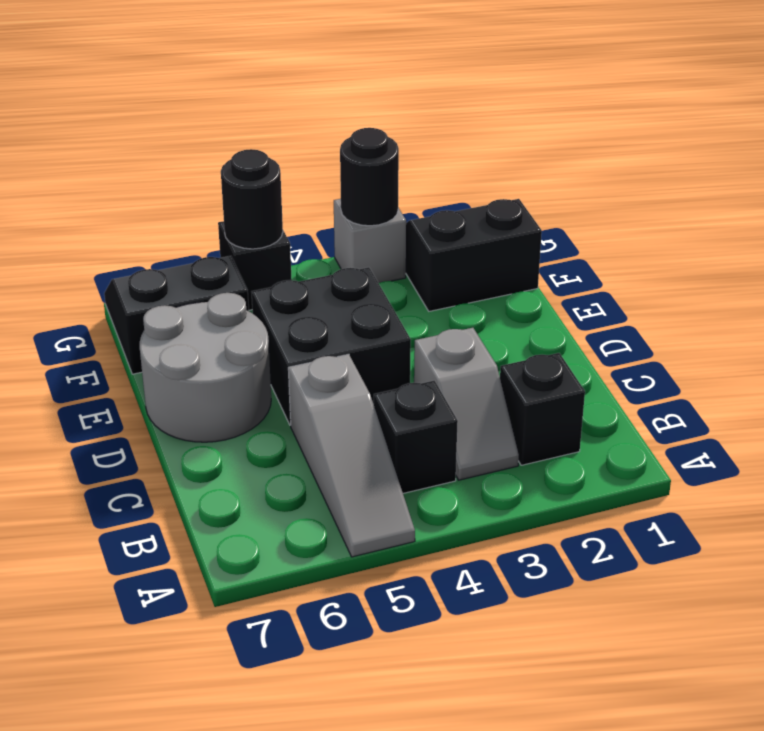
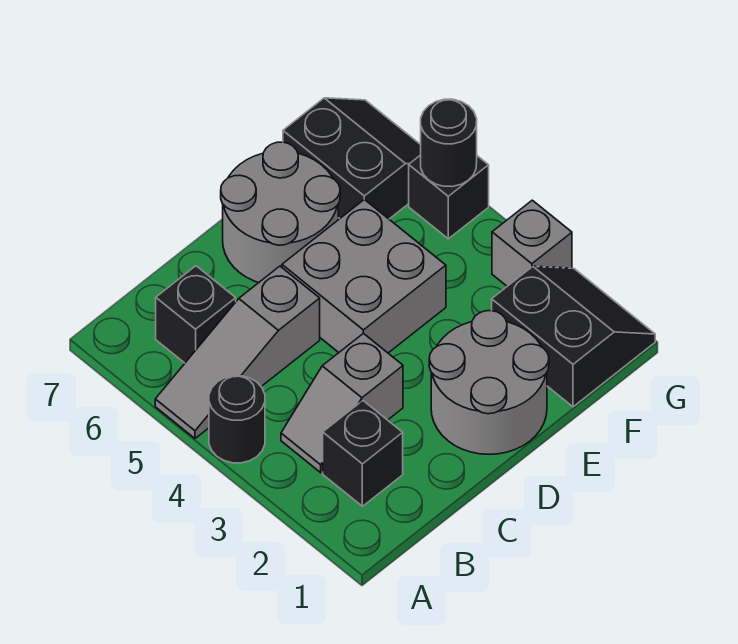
black brick B4 level 1 -> black brick B6 level 1
none -> grey round brick D1:E2 level 1
black brick D4:E5 level 1 -> grey brick D4:E5 level 1
black round brick G3 level 2 -> black round brick A4 level 1

